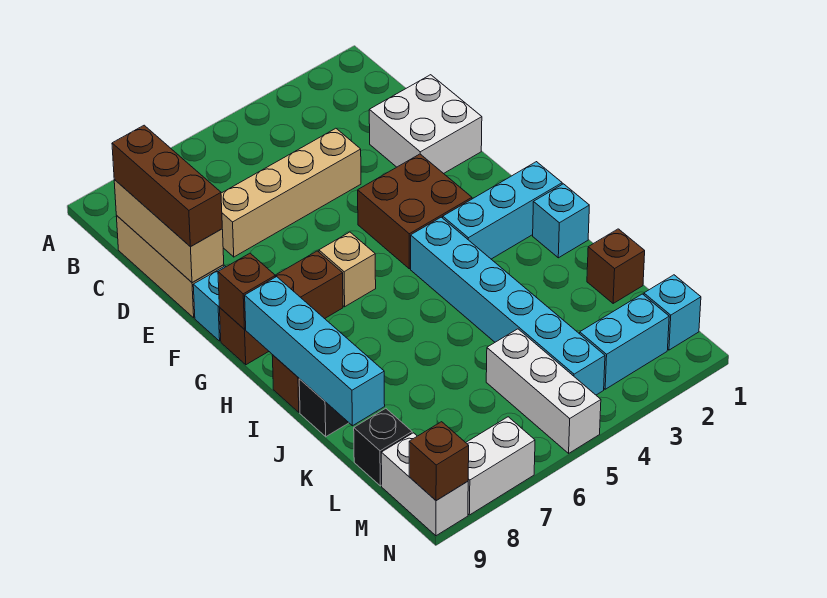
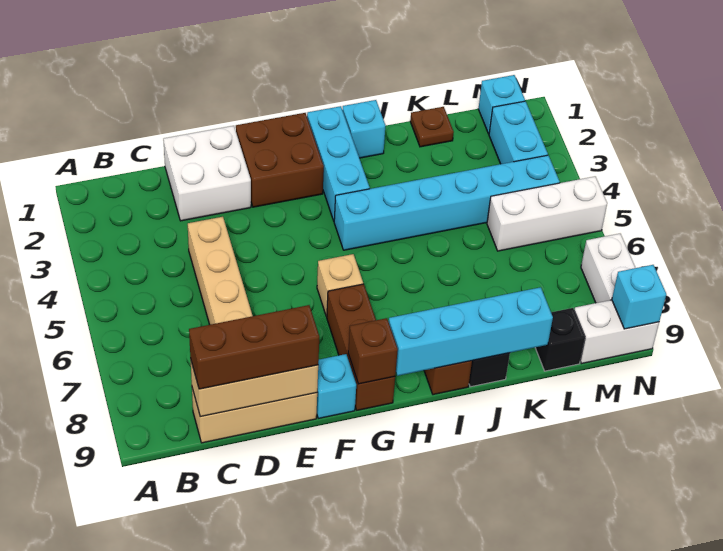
brown brick F3:G4 level 1 -> brown brick F1:G2 level 1
brown brick K1 level 1 -> brown plate K1 level 1
brown brick N9 level 2 -> cyan brick N9 level 2

